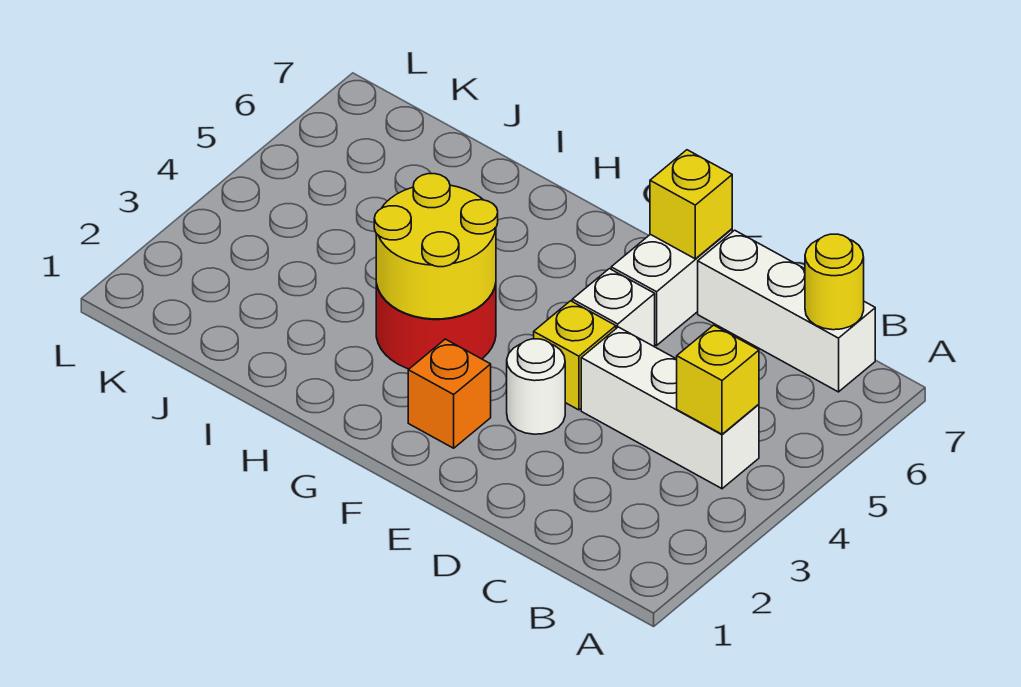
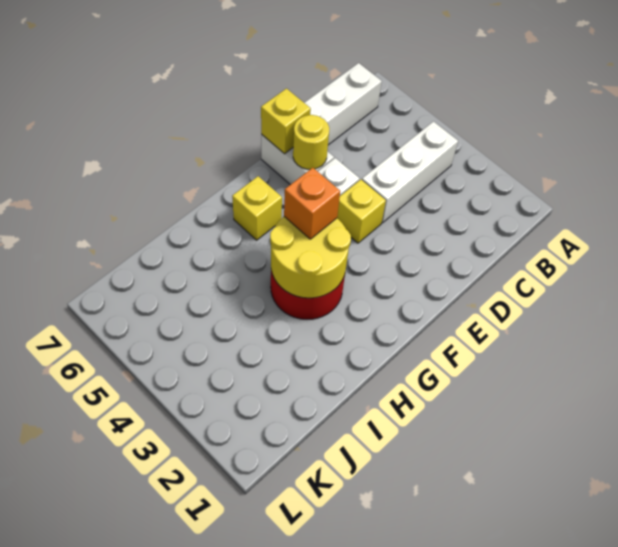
yellow brick B4 level 2 -> yellow brick G6 level 1
yellow round brick B7 level 2 -> yellow round brick E6 level 2
white round brick E3 level 1 -> none
orange brick F2 level 1 -> orange brick G4 level 3

